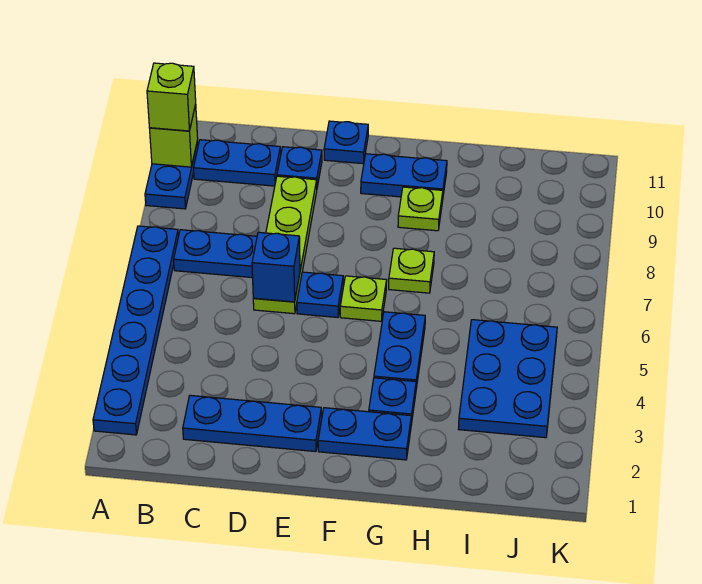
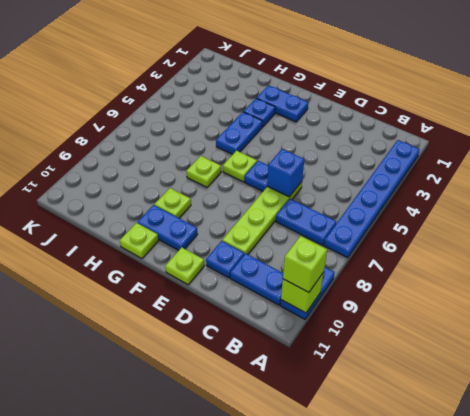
blue plate C2:E2 level 1 -> none
blue plate E11 level 1 -> lime plate E11 level 1
none -> lime plate G11 level 1
blue plate I3:J5 level 1 -> none

